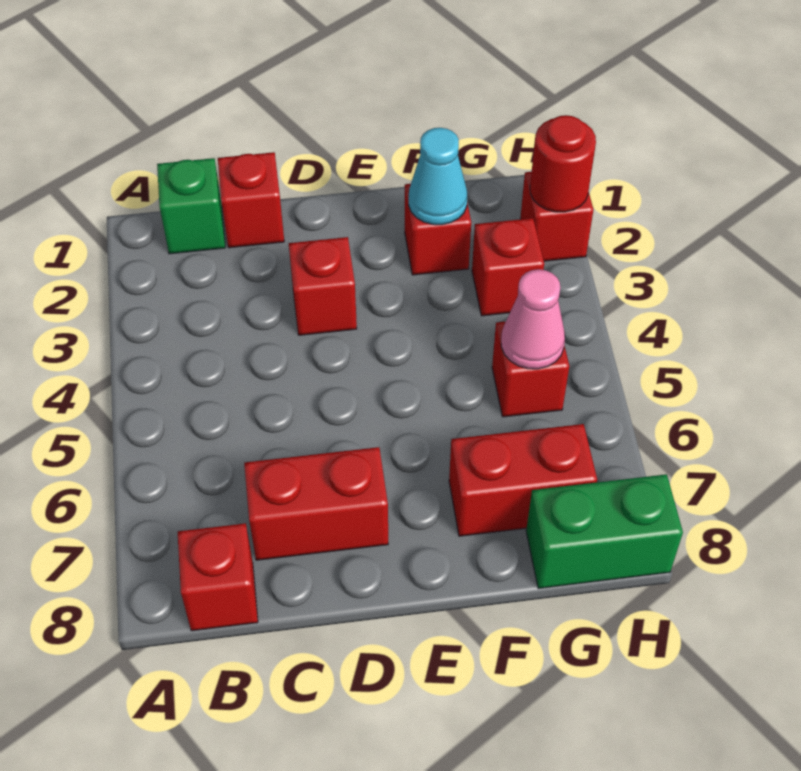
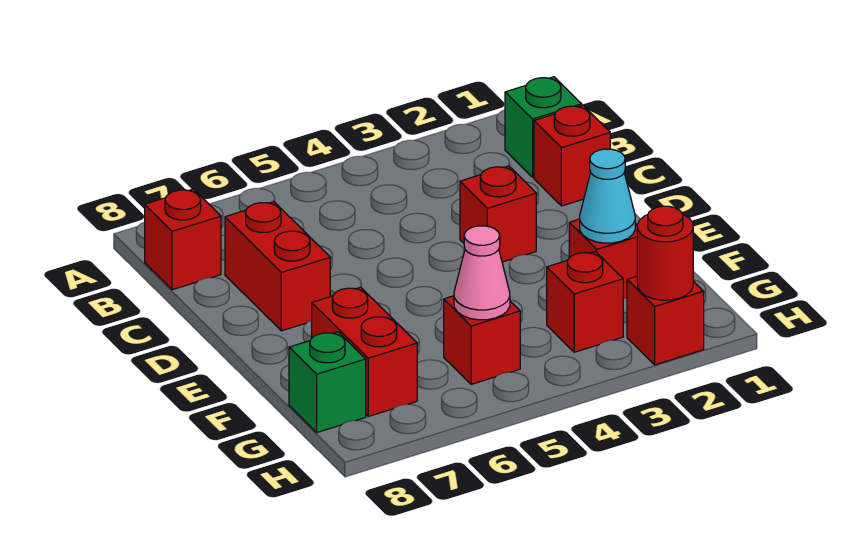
green brick G8:H8 level 1 -> green brick G8 level 1

